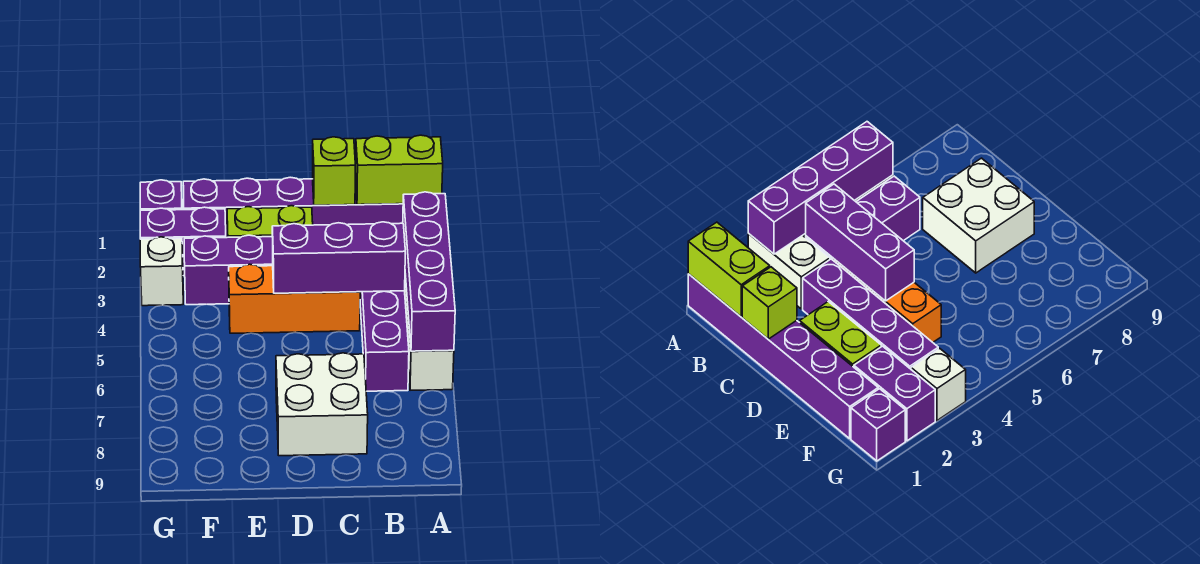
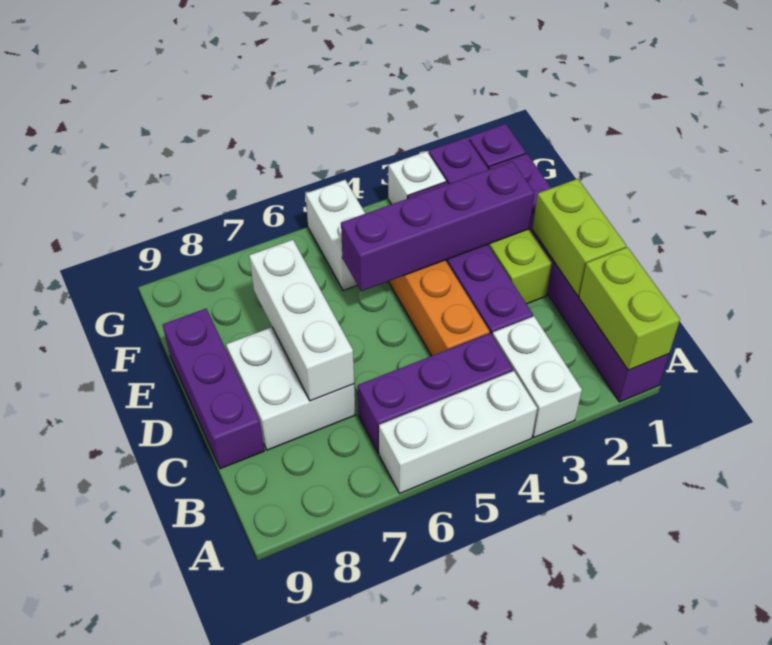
purple brick A3:A6 level 2 -> purple brick E2:E5 level 2
purple brick B4:D4 level 2 -> purple brick C9:E9 level 1
lime brick C1 level 2 -> lime brick C1:D1 level 2
none -> white brick C7:E7 level 2
none -> white brick F5:G5 level 1

